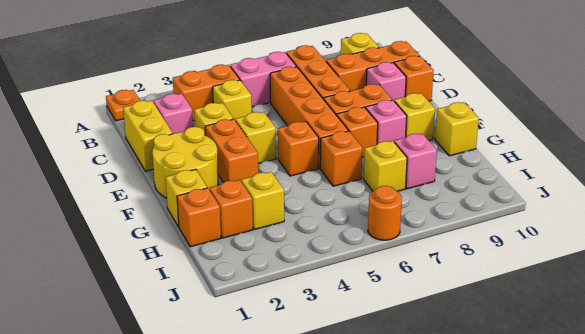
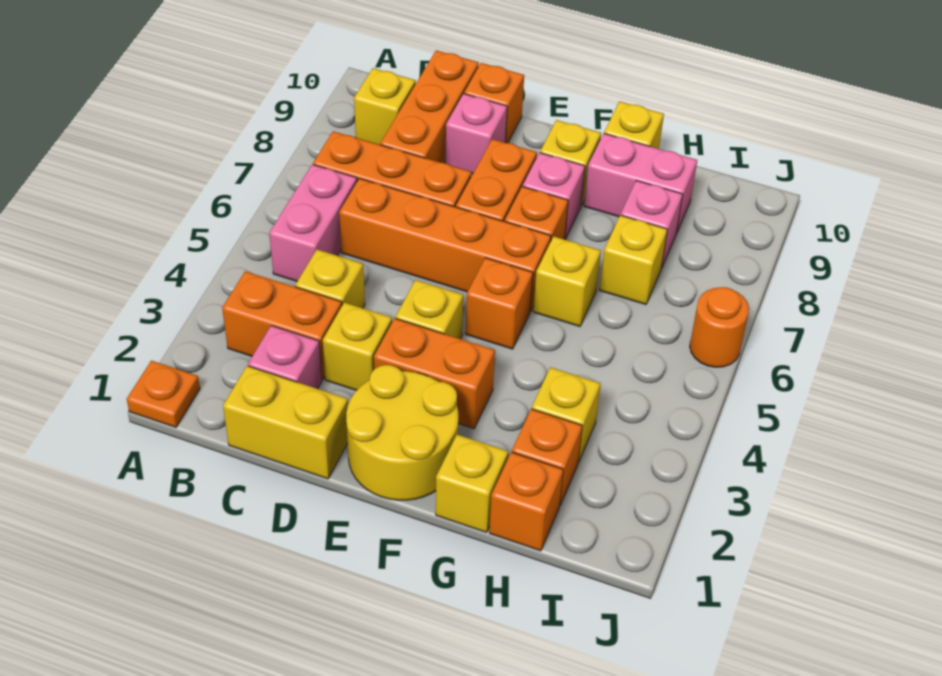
orange brick B3:B4 level 1 -> orange brick B3:C3 level 1
orange brick G6 level 1 -> yellow brick G6 level 1
none -> pink brick G9:H9 level 1

